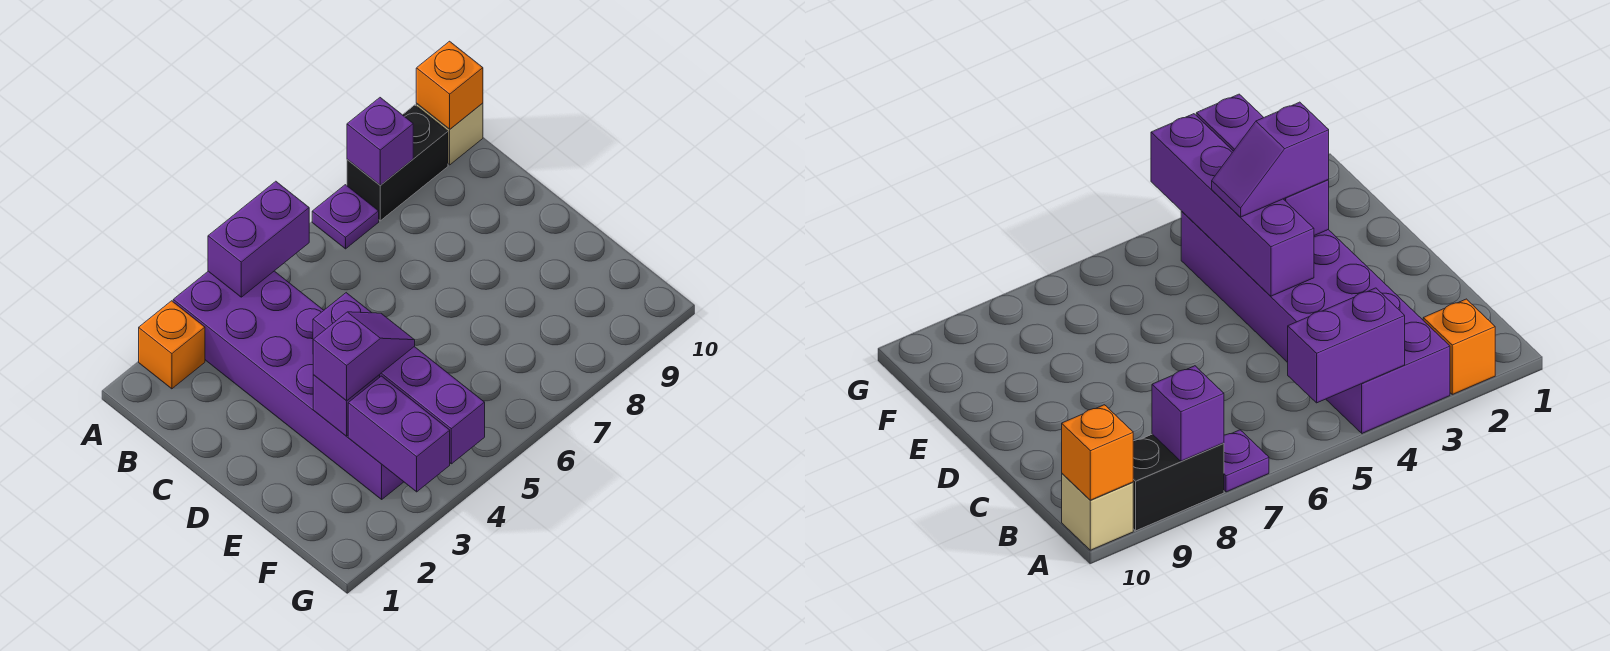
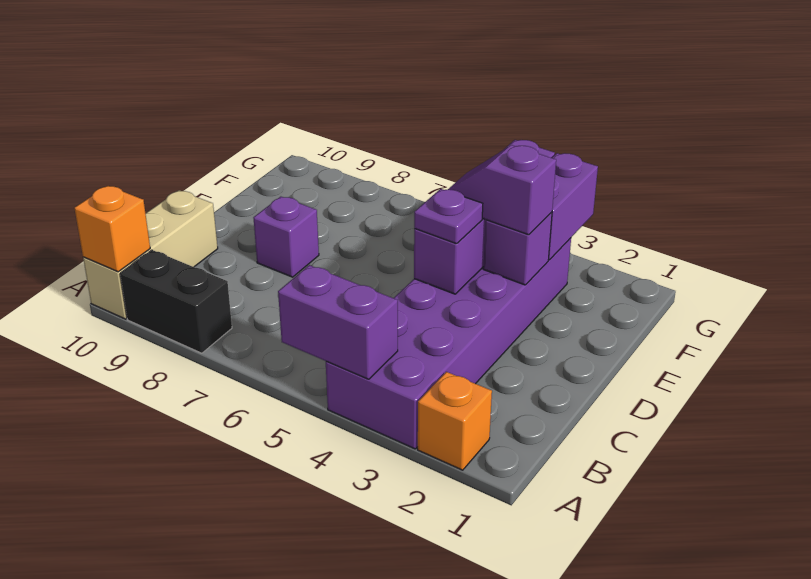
purple plate A7 level 1 -> purple plate D4 level 3
purple brick A8 level 2 -> purple brick D8 level 1
tan brick A10 level 1 -> tan brick A10:C10 level 1

